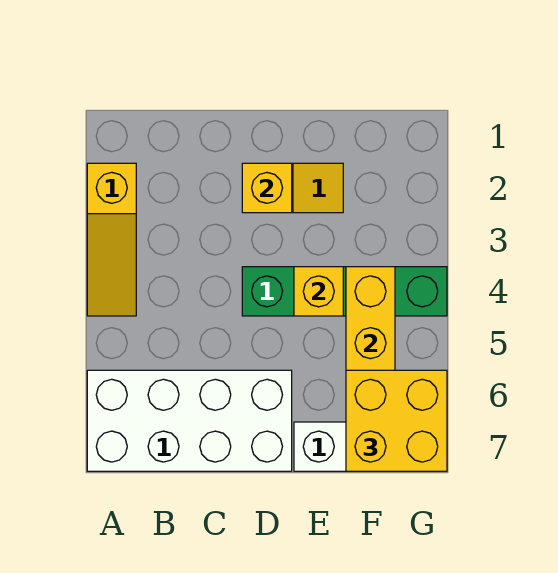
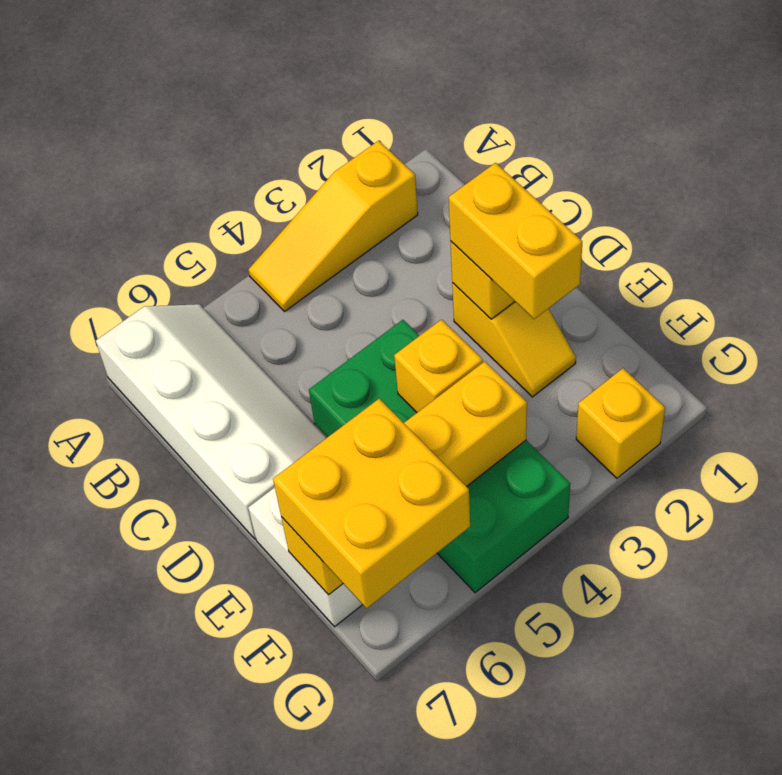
white brick A6:D7 level 1 -> white slope A6:D7 level 1 top 7
none -> yellow brick D2:E2 level 3
green brick D4:G4 level 1 -> green brick D4:G5 level 1
none -> yellow brick G2 level 1

